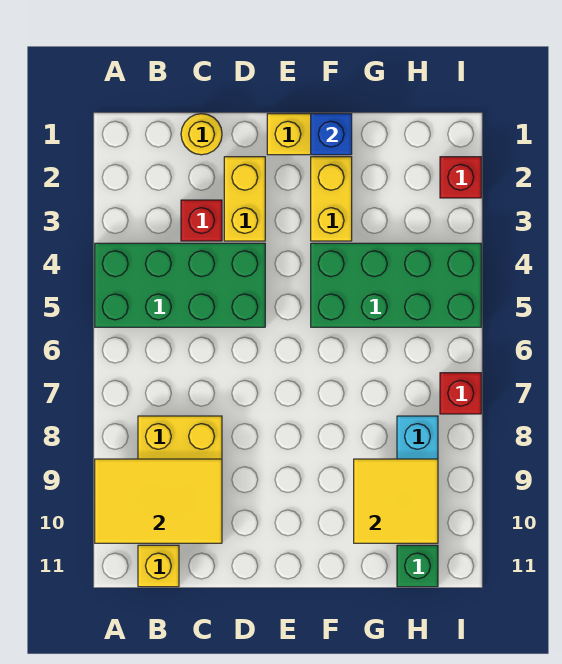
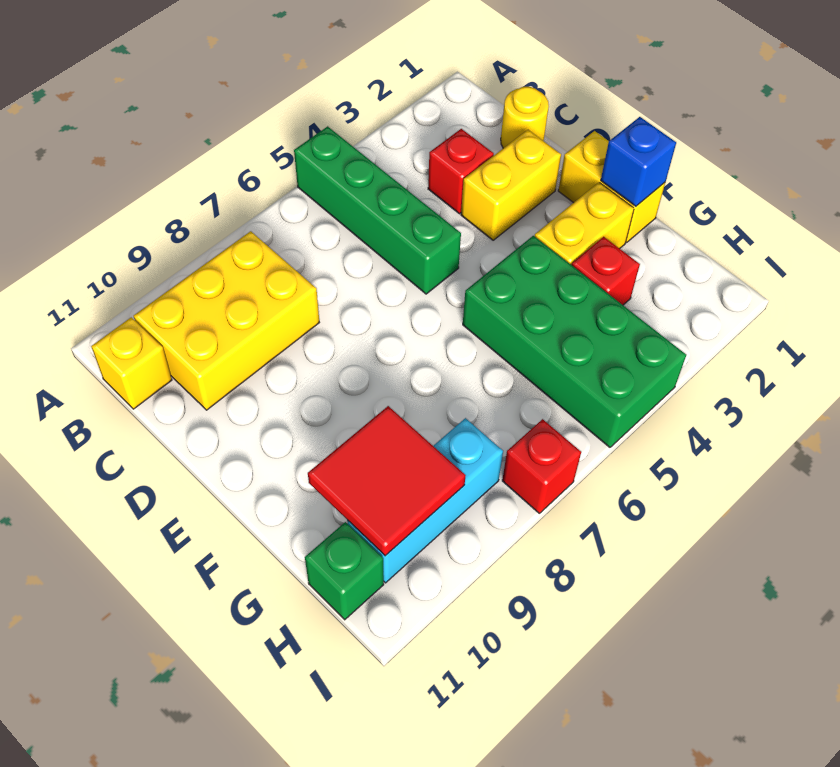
green brick A4:D5 level 1 -> green brick A5:D5 level 1
yellow tile A9:C10 level 2 -> none
yellow tile G9:H10 level 2 -> red tile G9:H10 level 2
red brick I2 level 1 -> red brick G3 level 1

